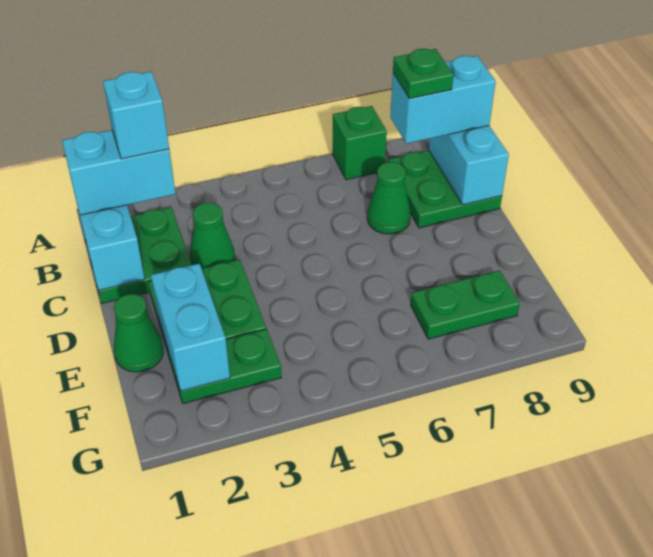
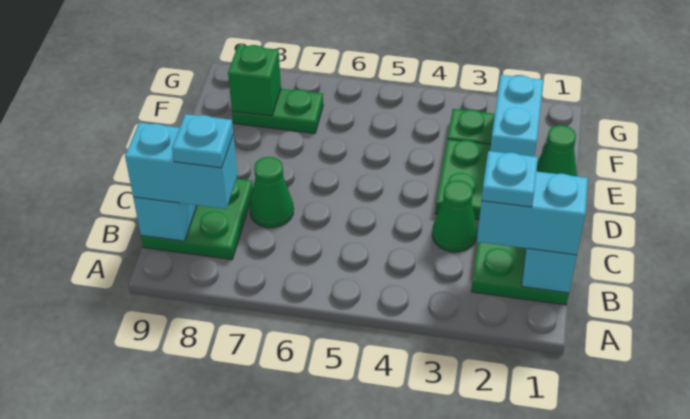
green brick A7 level 1 -> green brick F8 level 2
cyan brick B2 level 4 -> cyan plate B2 level 4
green plate B8 level 4 -> cyan plate B8 level 4

